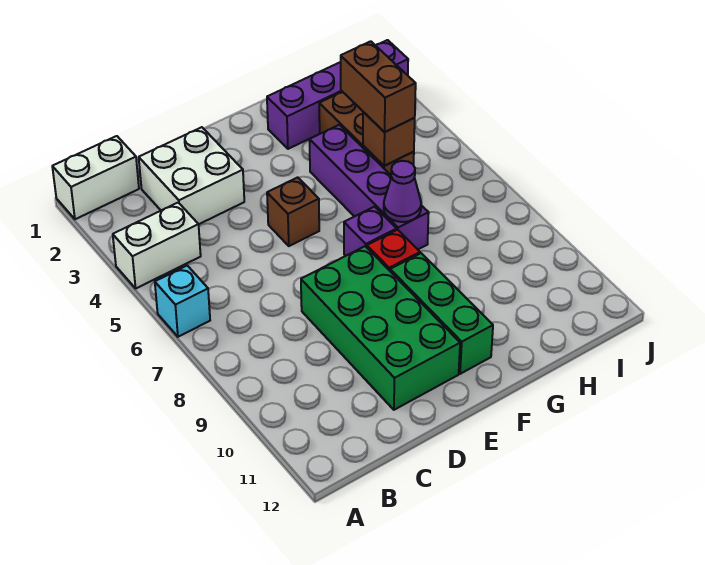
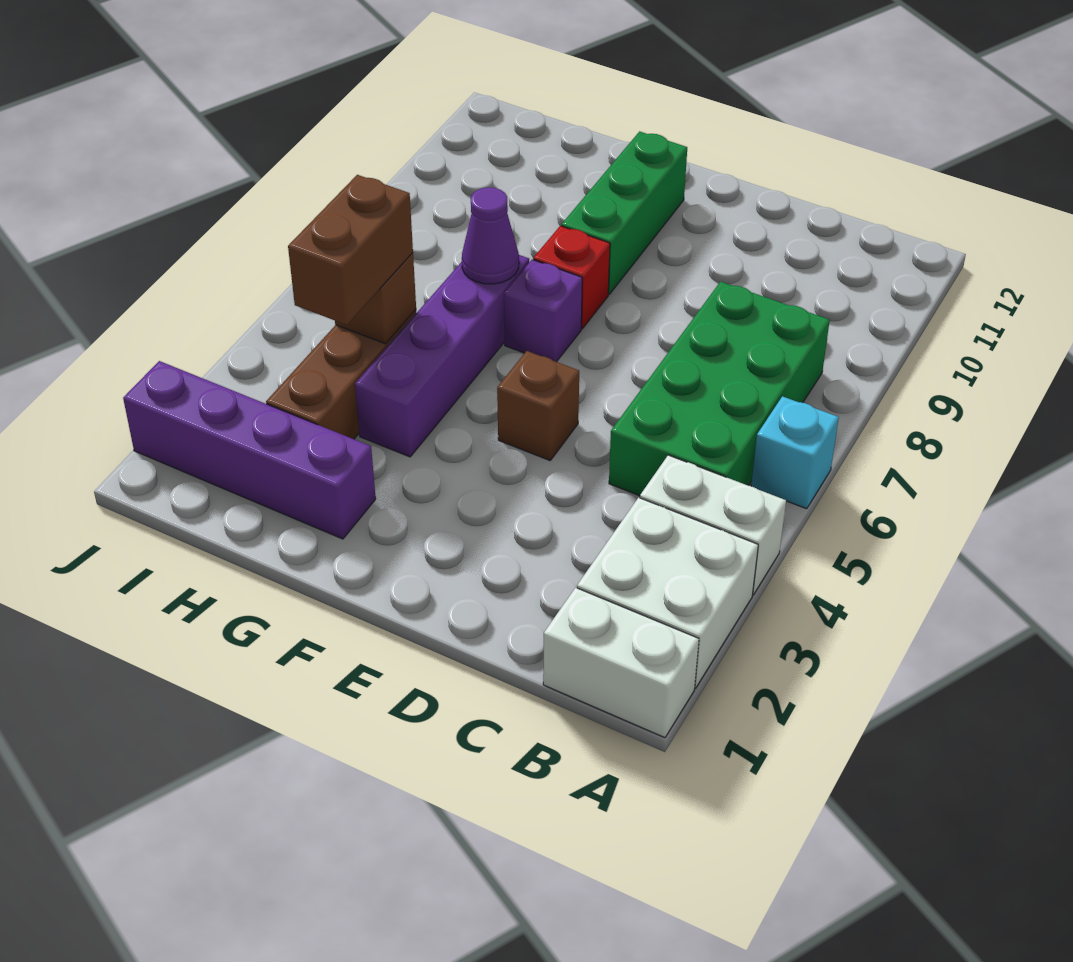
white brick C2:D3 level 1 -> white brick A2:B3 level 1
green brick D8:E11 level 1 -> green brick B5:C8 level 1

